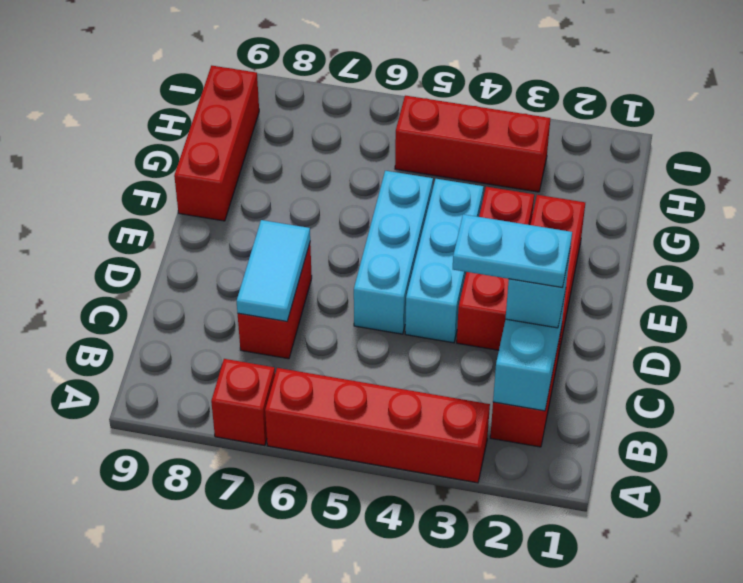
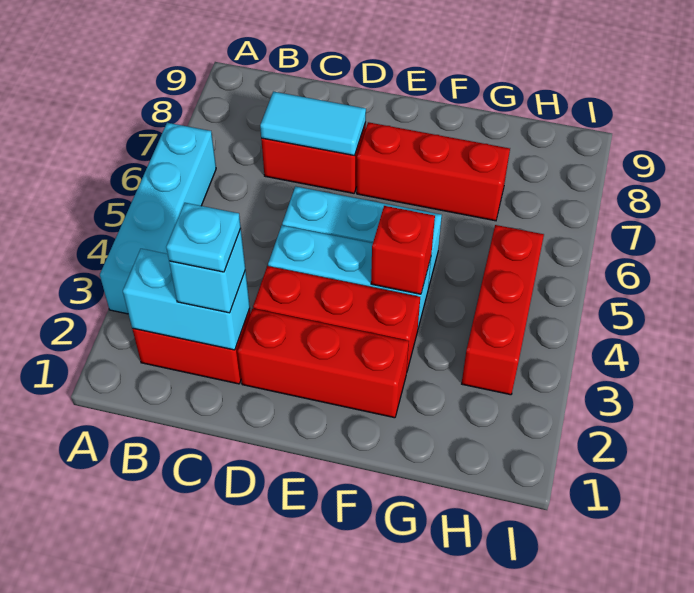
red brick A3:A6 level 1 -> cyan brick A3:A6 level 1
red brick A7 level 1 -> red brick F4 level 2
cyan plate C2:C3 level 4 -> cyan plate C2 level 4
red brick F9:H9 level 1 -> red brick E7:G7 level 1

